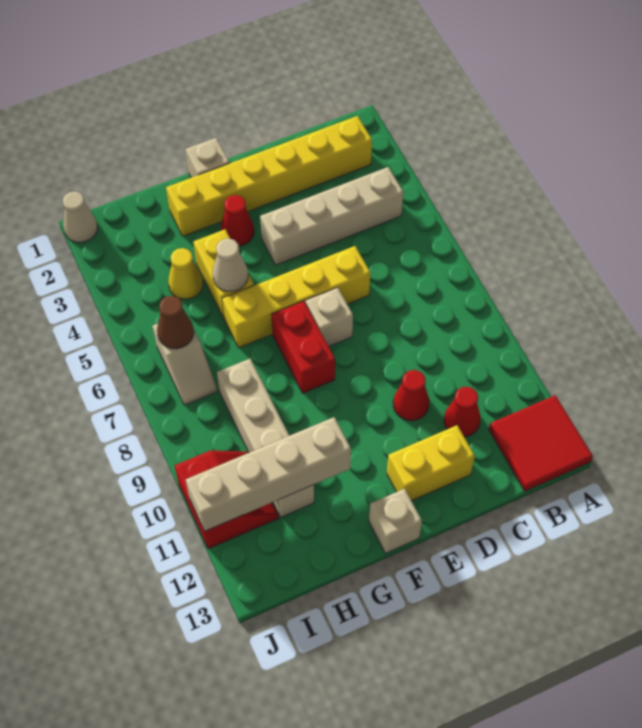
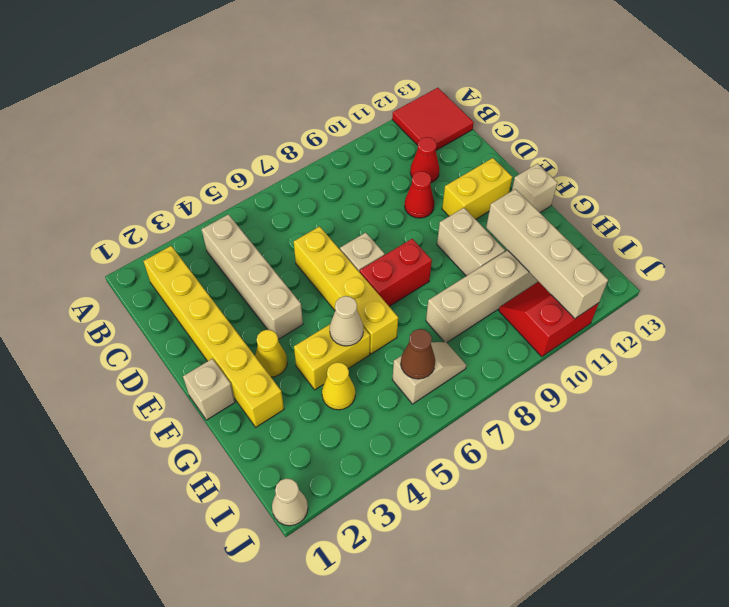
yellow brick D12:E12 level 1 -> yellow brick E11:E12 level 1
red cone F3 level 1 -> yellow cone F3 level 1
none -> tan brick F10:G10 level 1

